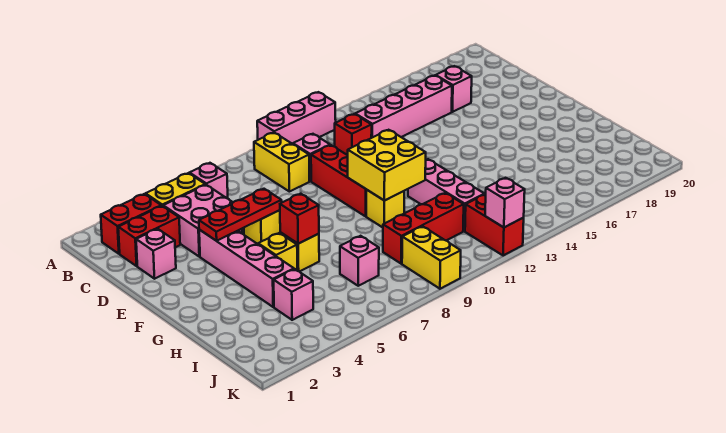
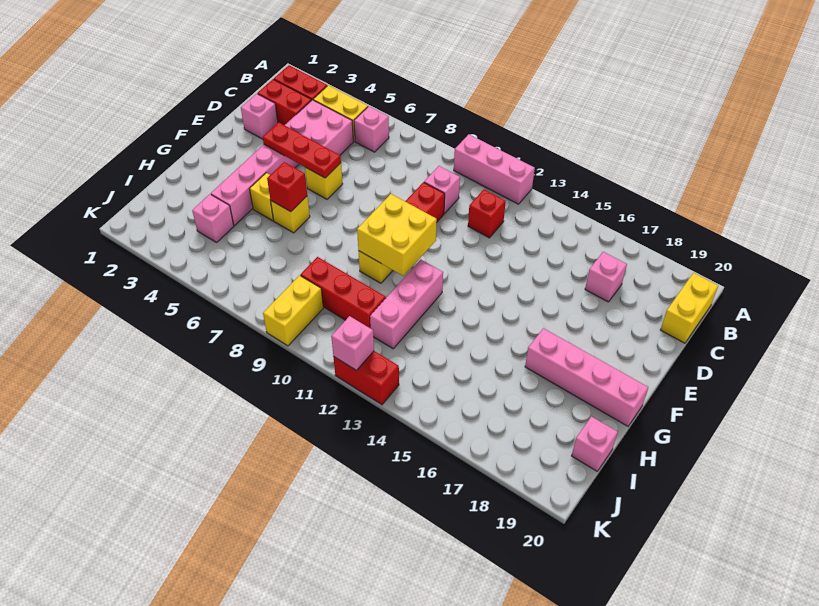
yellow brick B9:C9 level 1 -> yellow brick B20:C20 level 1
pink brick C13:C16 level 1 -> pink brick G17:G20 level 1
pink brick I7 level 1 -> pink brick I20 level 1
red brick J12:K12 level 1 -> red brick K12:K13 level 1

